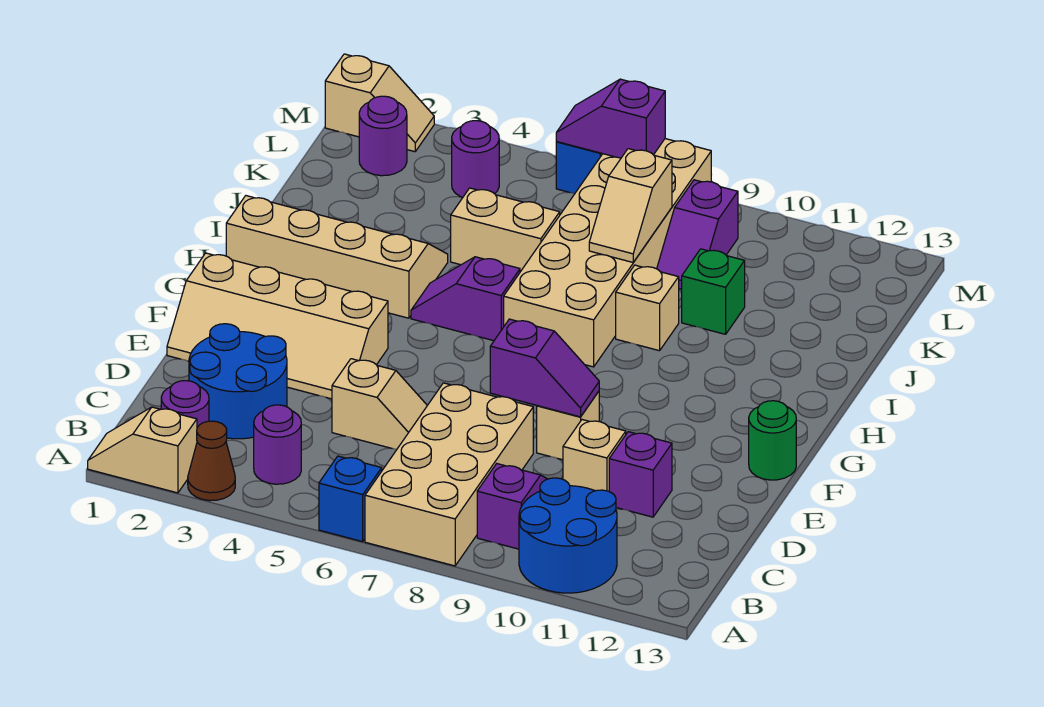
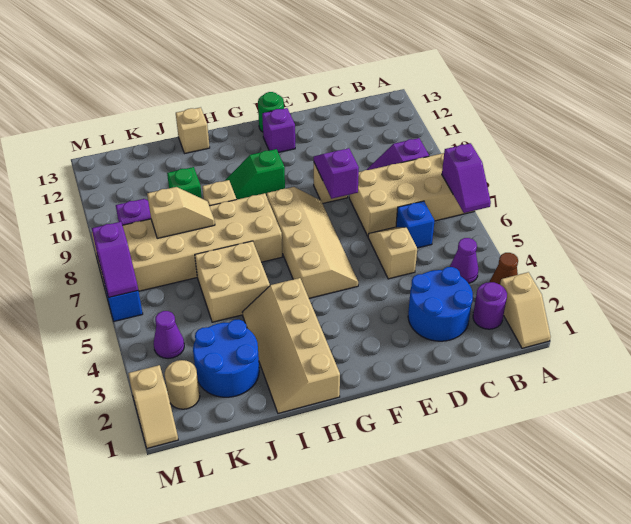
blue brick A6 level 1 -> blue brick C6 level 1
blue round brick A10:B11 level 1 -> blue round brick J2:K3 level 1
purple round brick B4 level 1 -> purple cone B4 level 1
tan brick D10 level 1 -> tan brick I13 level 1
purple brick D11 level 1 -> purple brick F12 level 1
tan slope E1:F4 level 1 top F -> tan slope F5:G8 level 1 top G
none -> green slope G10:H10 level 1 top G
purple slope H5:H6 level 1 top 6 -> purple slope A6:A7 level 2 top 7
tan brick J5:J6 level 1 -> tan brick I5:J6 level 1
purple round brick L2 level 1 -> tan round brick L2 level 1
purple round brick L4 level 1 -> purple cone L4 level 1
tan slope M1:M2 level 1 top 1 -> tan slope M1:M2 level 1 top 2

